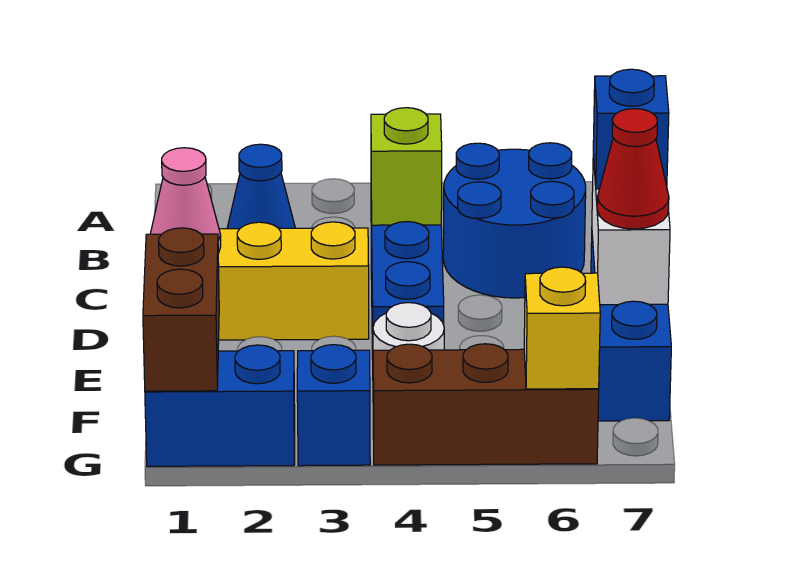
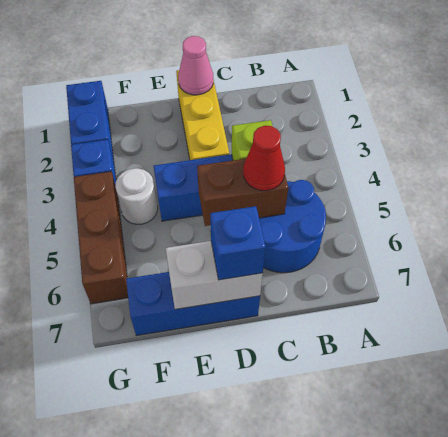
blue cone B2 level 1 -> none
red cone E7 level 3 -> red cone C5 level 3
brown brick F1:G1 level 2 -> brown brick C5:D5 level 2
yellow brick G6 level 2 -> none

